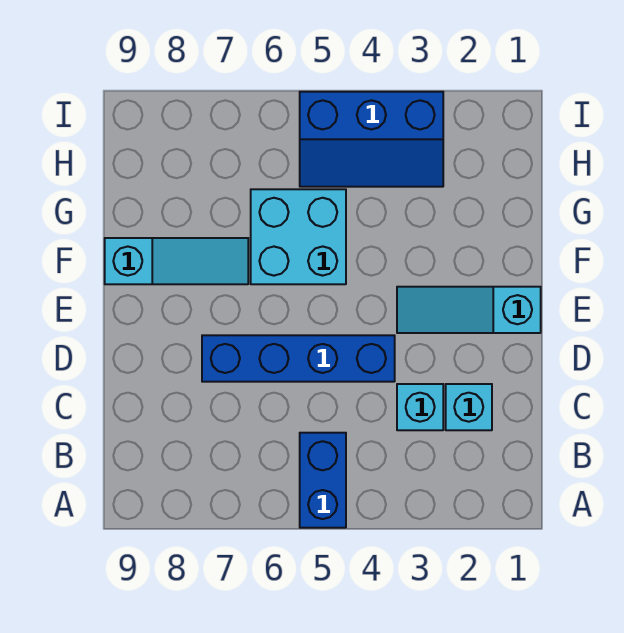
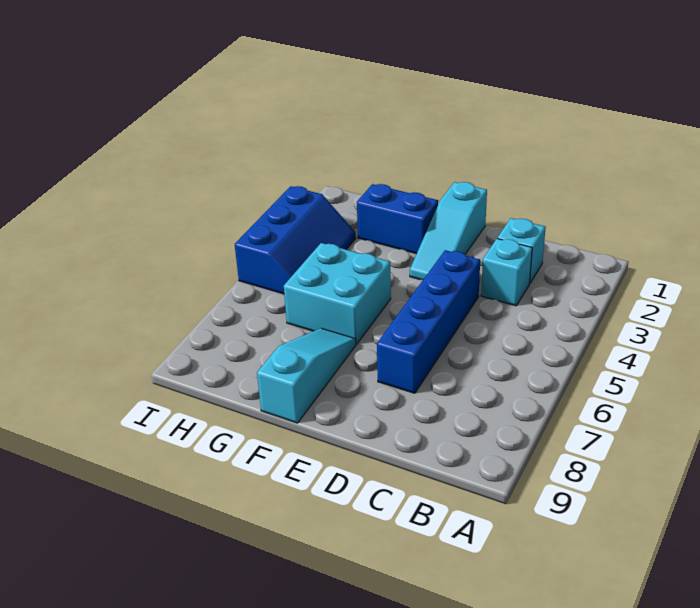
blue brick A5:B5 level 1 -> blue brick F2:G2 level 1

